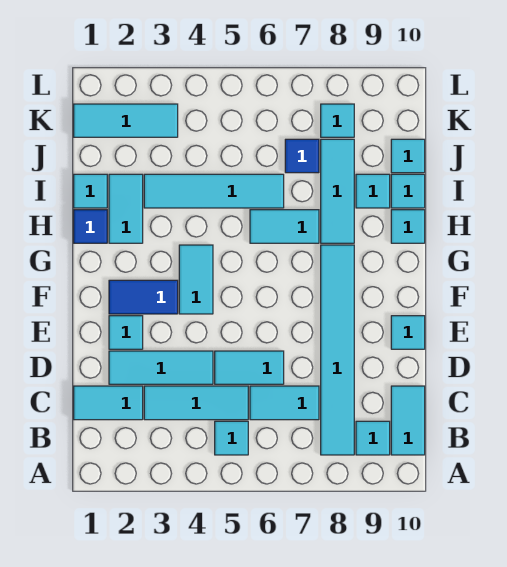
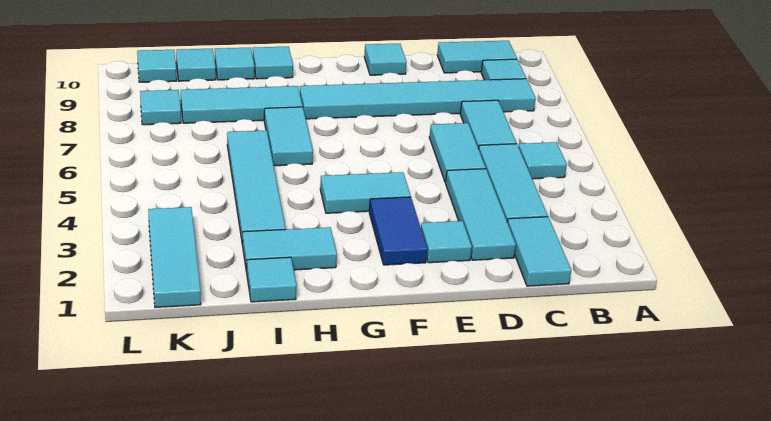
blue tile H1 level 1 -> none
cyan tile I9 level 1 -> cyan tile K10 level 1
blue tile J7 level 1 -> none

